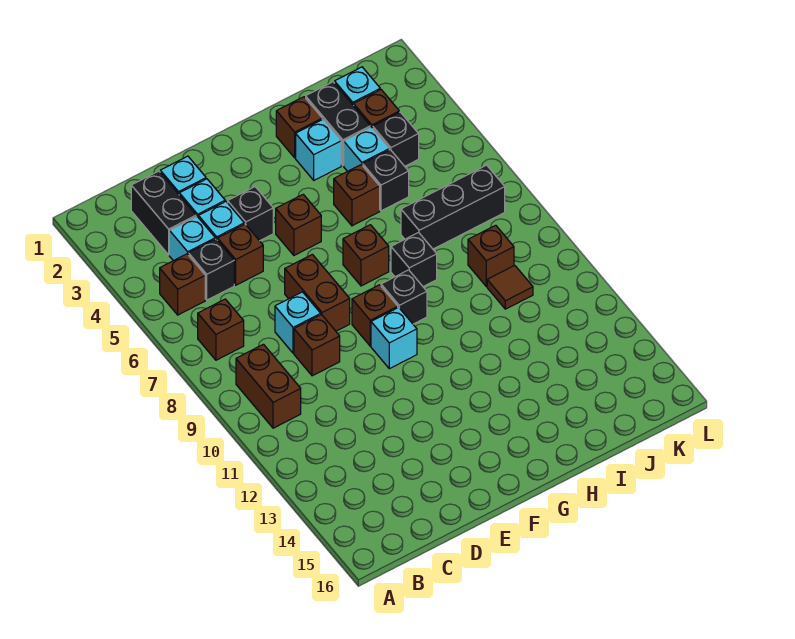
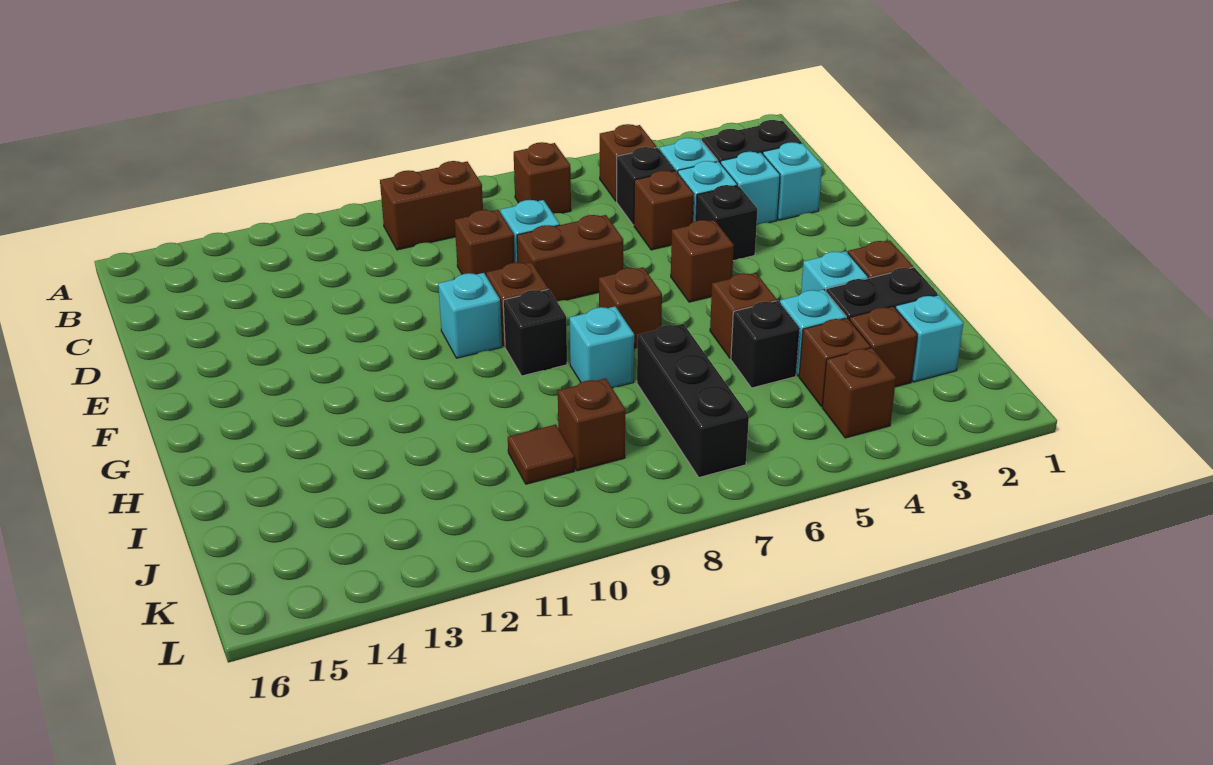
black brick H8 level 1 -> cyan brick H8 level 1
black brick J4 level 1 -> brown brick J4 level 1
none -> brown brick K4 level 1

